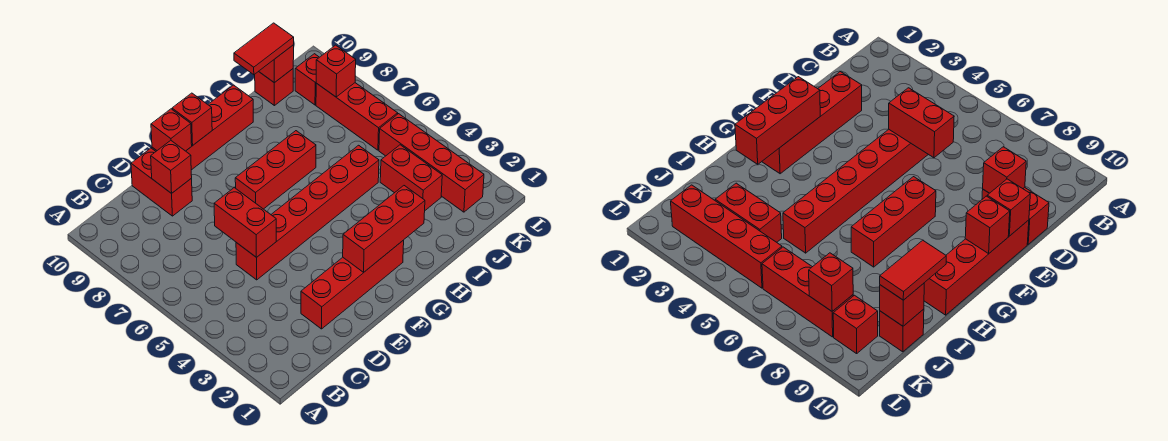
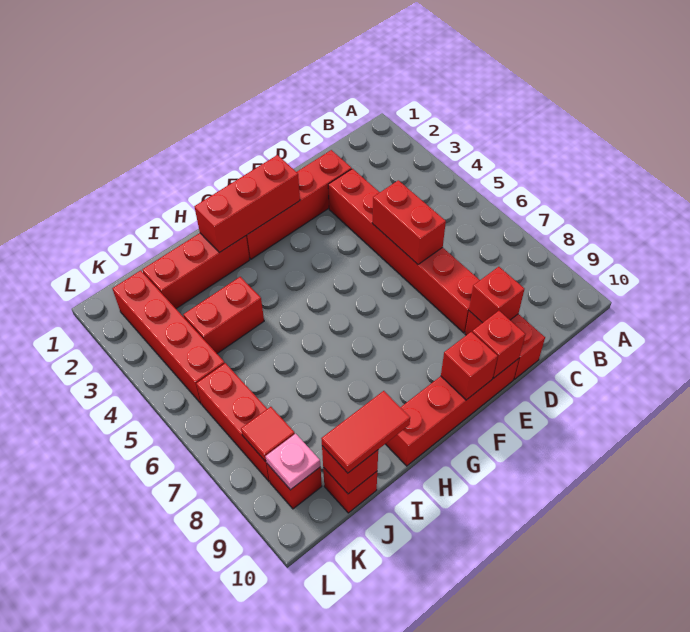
red brick D5:I5 level 1 -> red brick D3:D8 level 1
red brick F7:H7 level 1 -> red brick H2:J2 level 1
red brick J3:J4 level 1 -> red brick I4:J4 level 1
red brick K8 level 2 -> red tile K8 level 2
none -> pink plate K9 level 2

